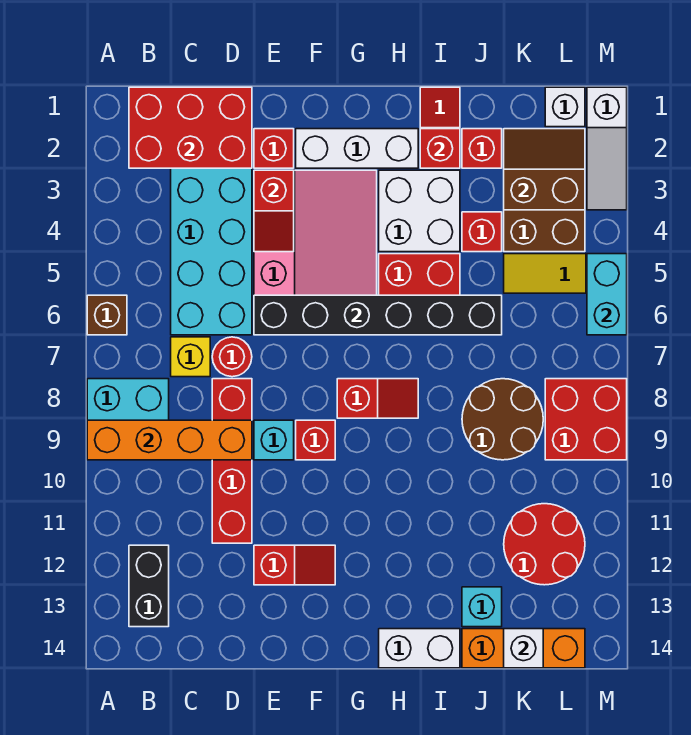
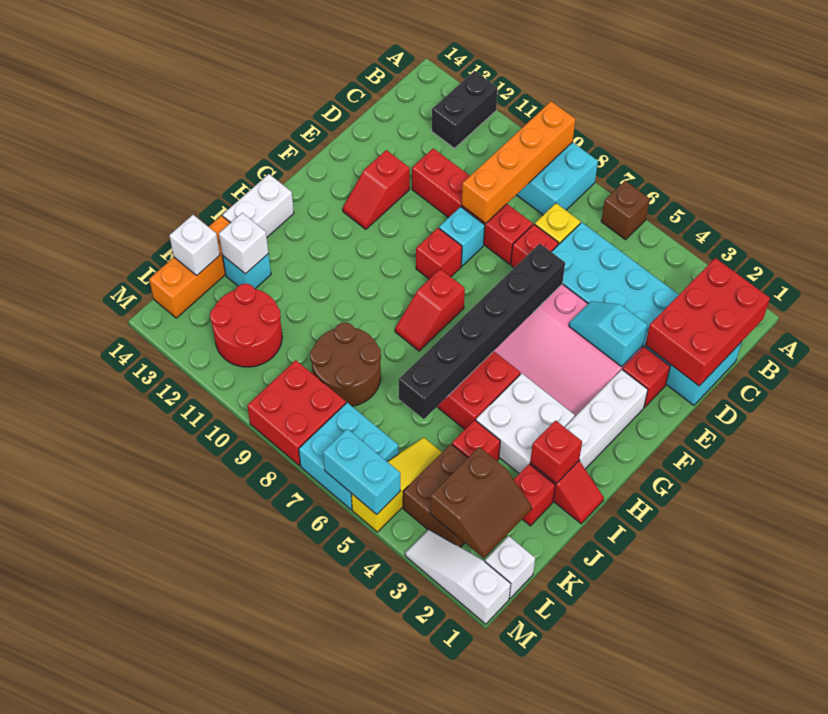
black brick B12:B13 level 1 -> black brick A12:B12 level 1
red round brick D7 level 1 -> red brick D7 level 1
red slope E3:E4 level 2 top 3 -> cyan slope E3:E4 level 2 top 3
none -> white brick J13 level 2
none -> cyan brick L6:M7 level 1

